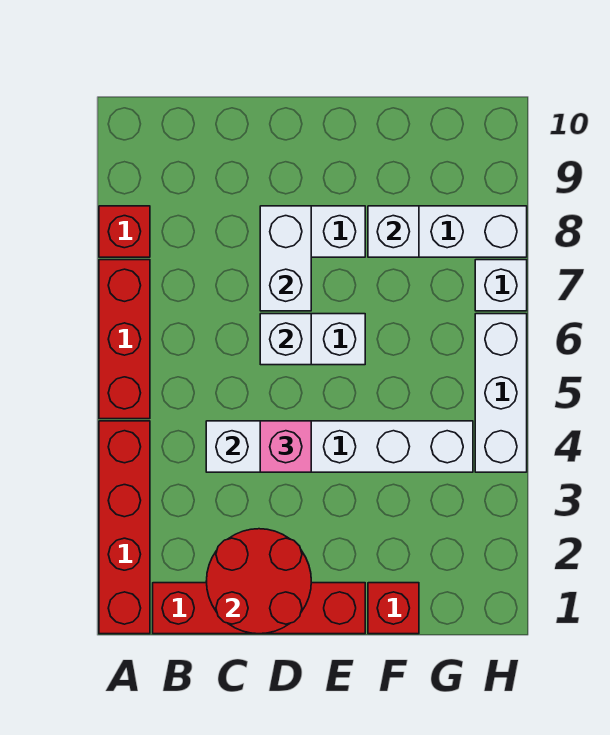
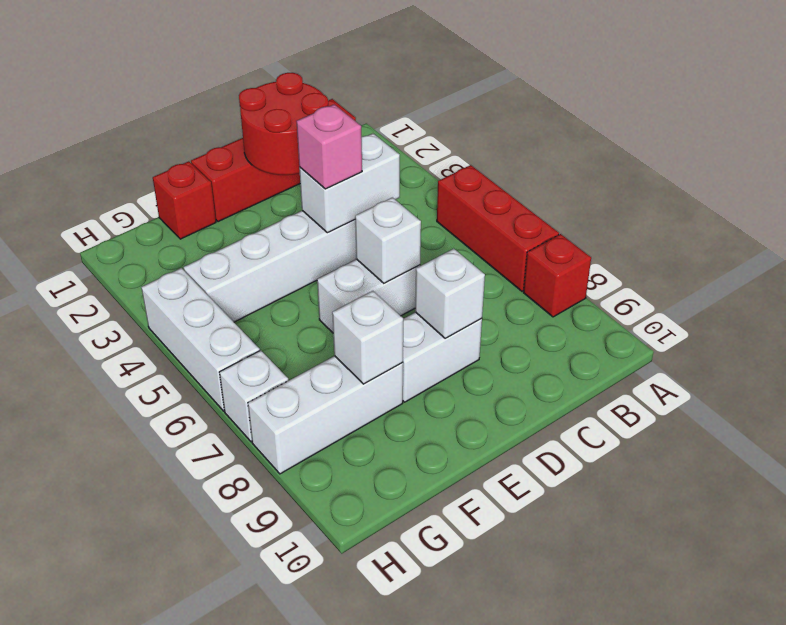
red brick A1:A4 level 1 -> none
white brick D7:D8 level 2 -> white brick D8 level 2

